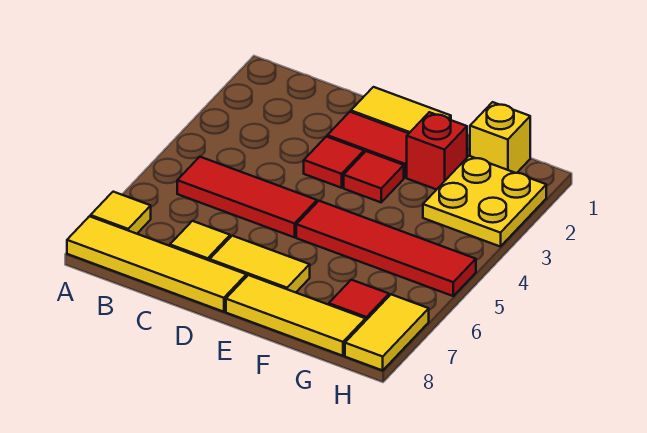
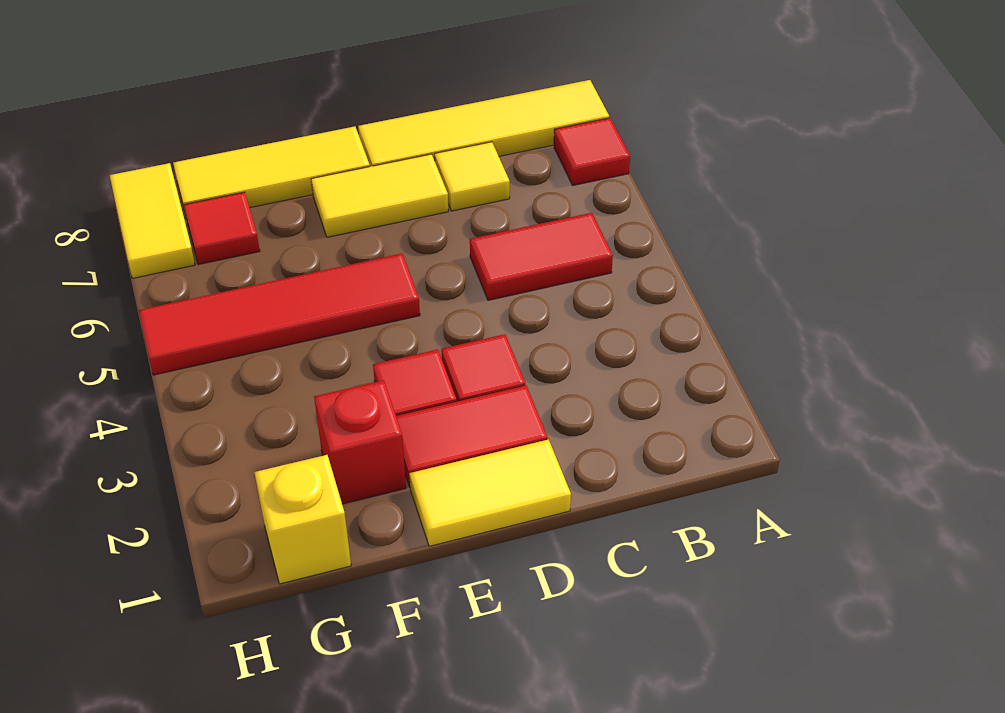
yellow tile A7 level 1 -> red tile A7 level 1
red tile B5:D5 level 1 -> red tile B5:C5 level 1
yellow plate G2:H3 level 1 -> none

